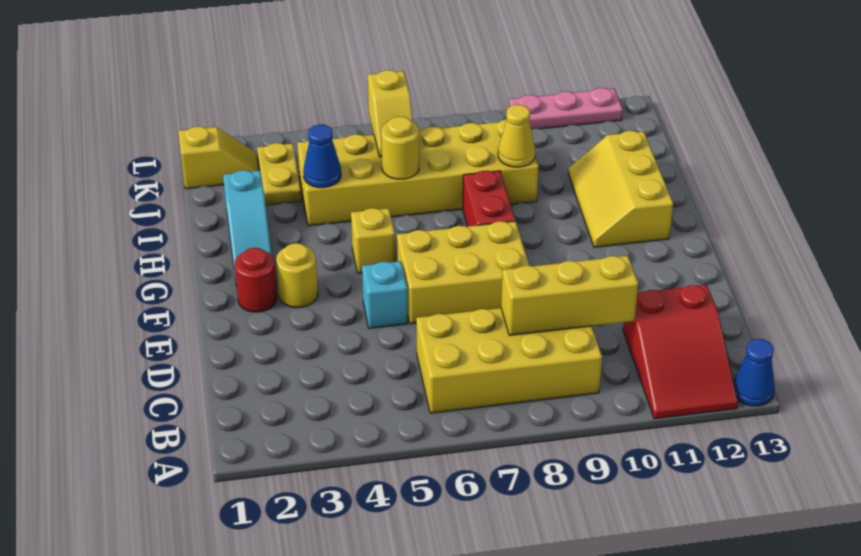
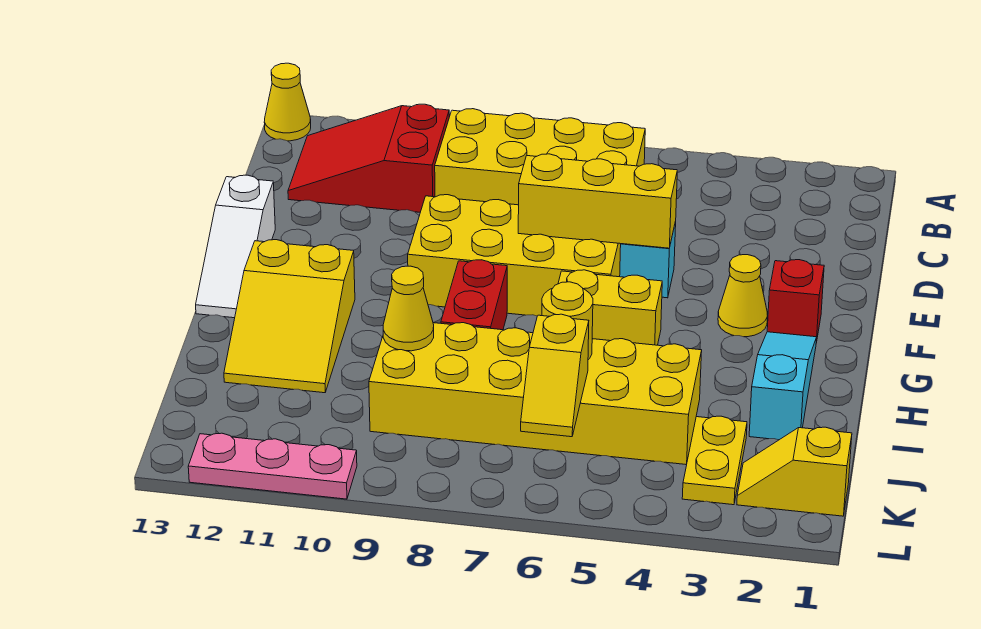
red slope A11:C12 level 1 top C -> red slope B10:C12 level 1 top 10
blue cone A13 level 1 -> yellow cone A13 level 1
yellow brick C8:C10 level 2 -> yellow brick E5:E7 level 2
yellow brick E6:F8 level 1 -> yellow brick E6:F9 level 1
none -> white slope E13:G13 level 1 top E
red round brick F2 level 1 -> red brick F2 level 1
yellow round brick F3 level 1 -> yellow cone F3 level 1
yellow brick G5 level 1 -> yellow brick G5:G6 level 1
yellow slope G11:I12 level 1 top 12 -> yellow slope G11:I12 level 1 top G
blue cone I4 level 2 -> none
yellow slope J6:K6 level 2 top K -> yellow slope J6:K6 level 2 top J

